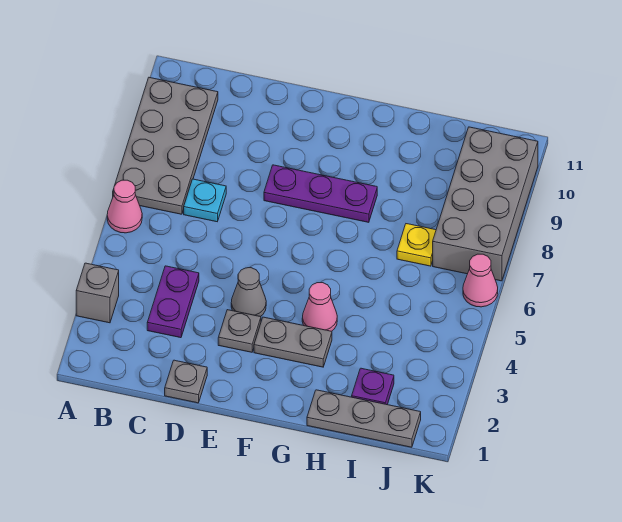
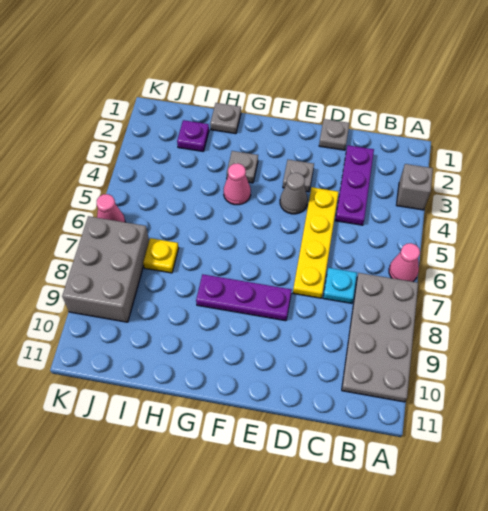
purple plate C3:C4 level 1 -> purple plate C2:C4 level 1
none -> yellow plate D4:D7 level 1
grey plate F3:G3 level 1 -> grey plate G3 level 1
grey plate H1:J1 level 1 -> grey plate H1 level 1
grey brick J7:K10 level 1 -> grey brick J7:K9 level 1

